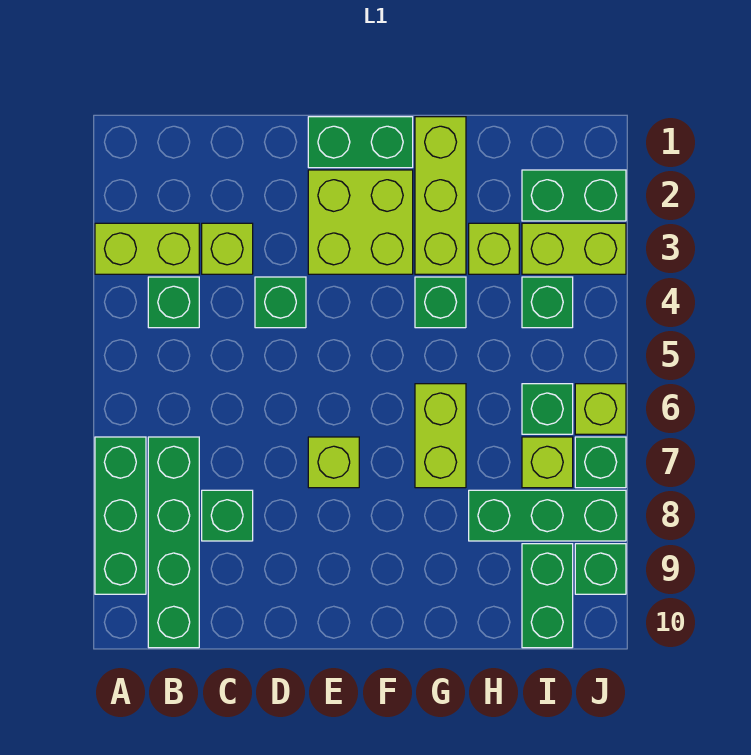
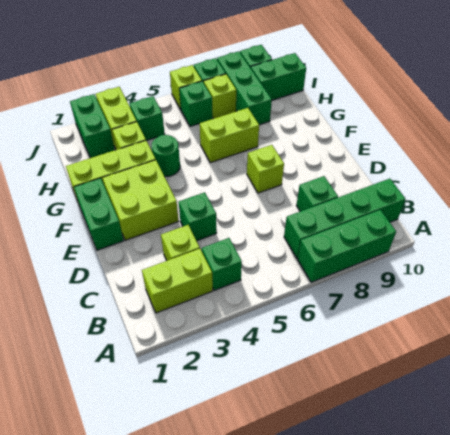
lime brick A3:B3 level 1 -> lime brick B2:B3 level 1
green brick G4 level 1 -> green round brick G4 level 1

